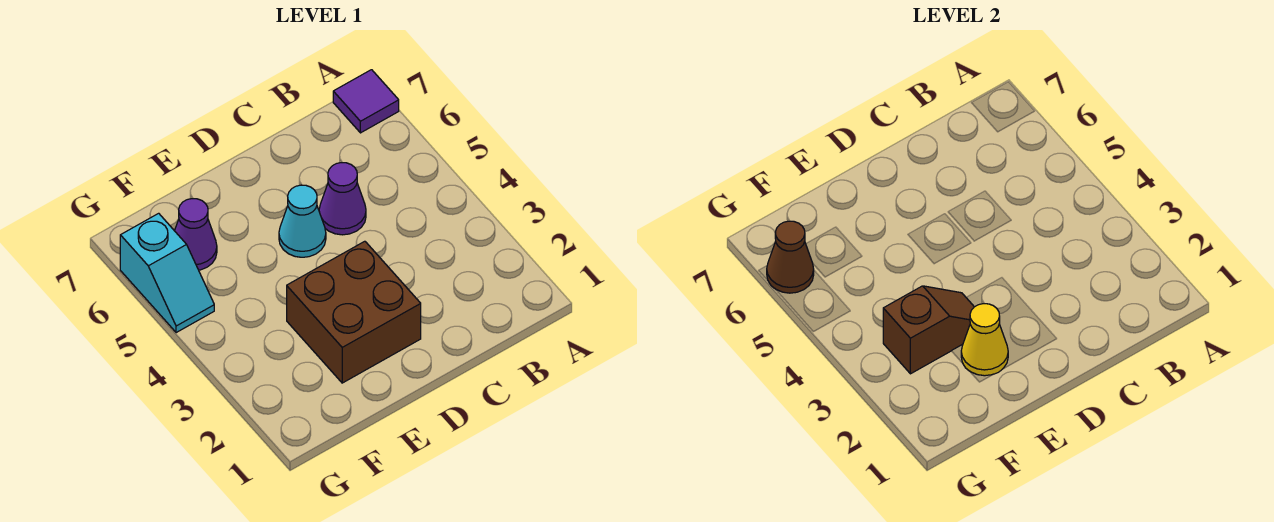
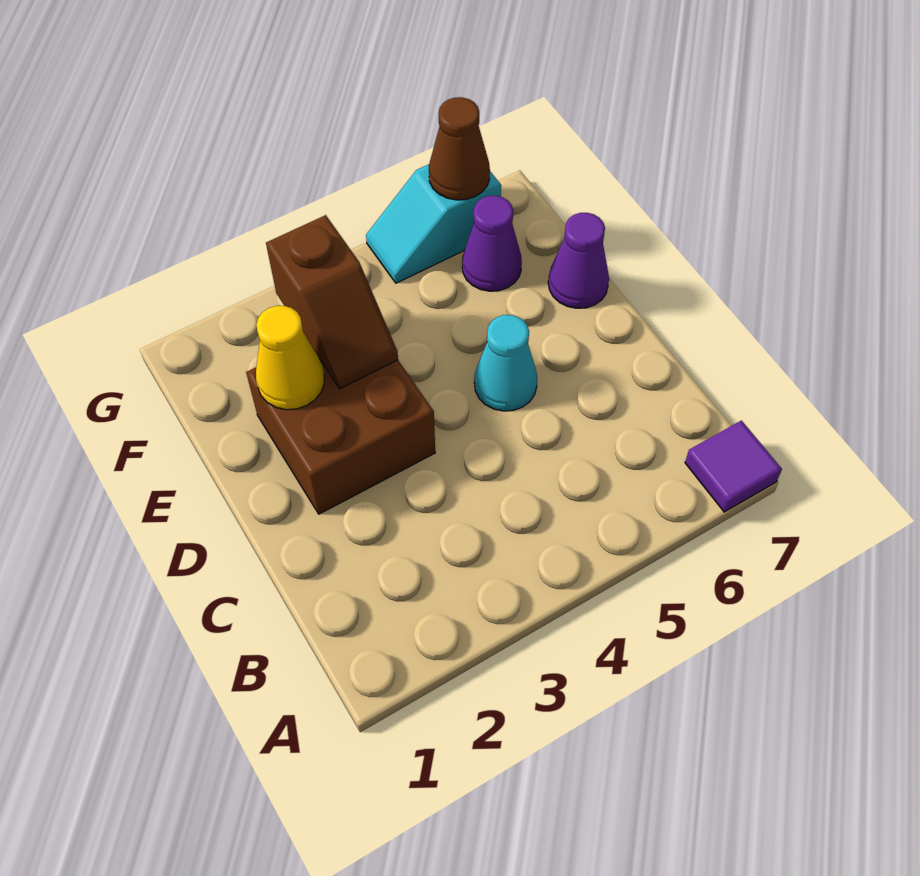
purple cone C5 level 1 -> purple cone E7 level 1

